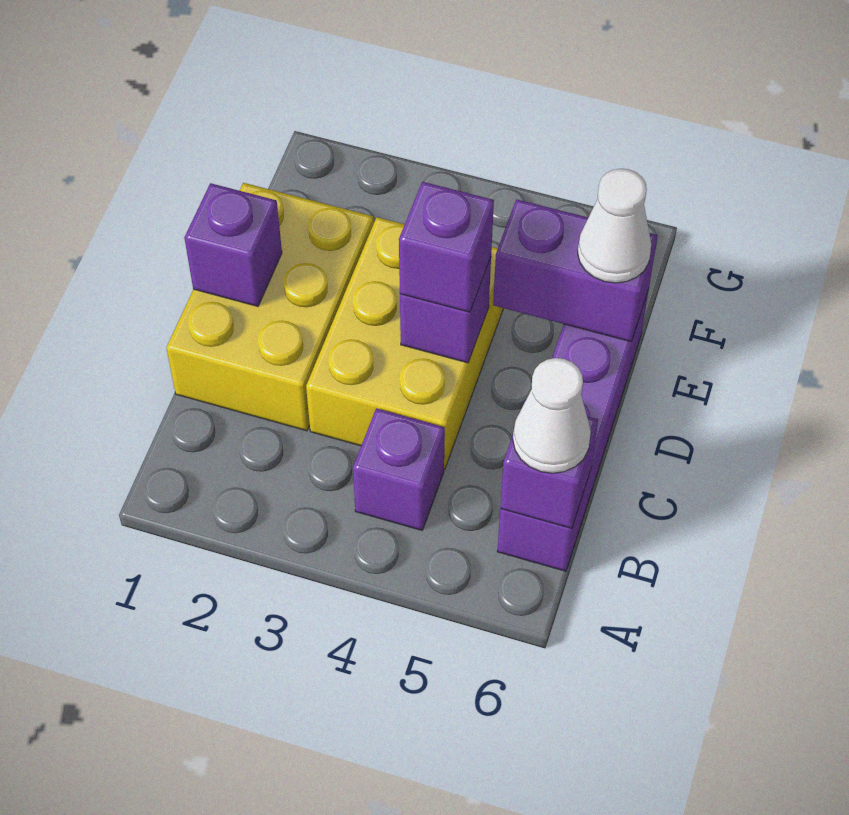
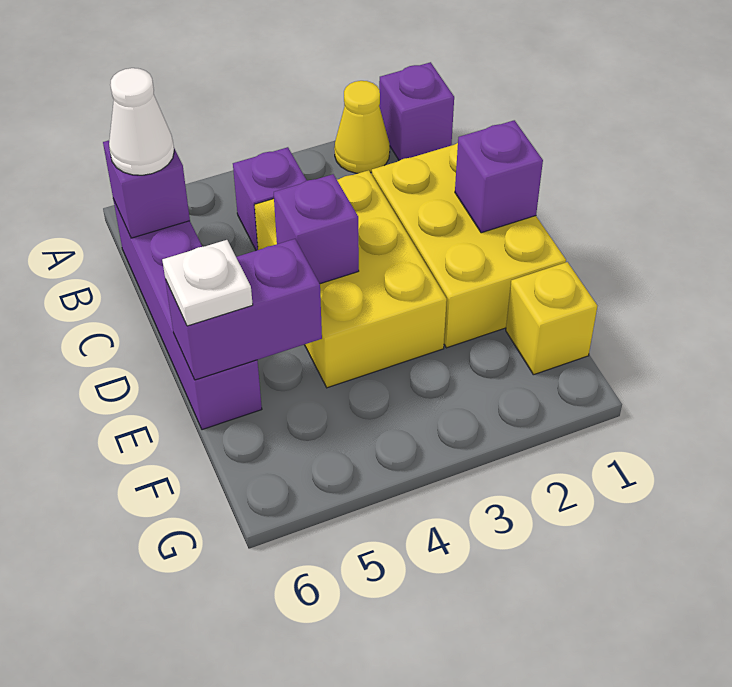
none -> yellow cone A2 level 1
purple brick D4 level 3 -> purple brick A1 level 1
white cone E6 level 3 -> white plate E6 level 3
none -> yellow brick F1 level 1

